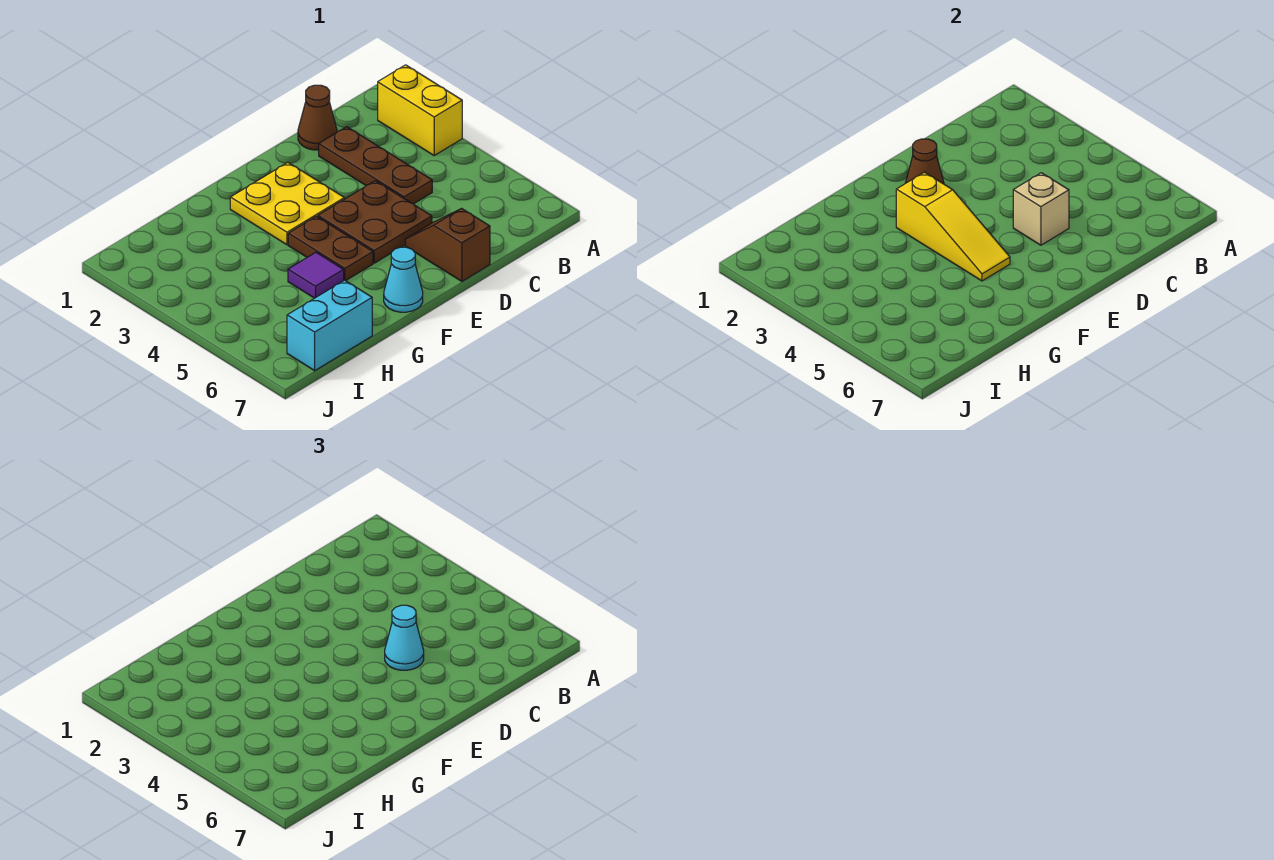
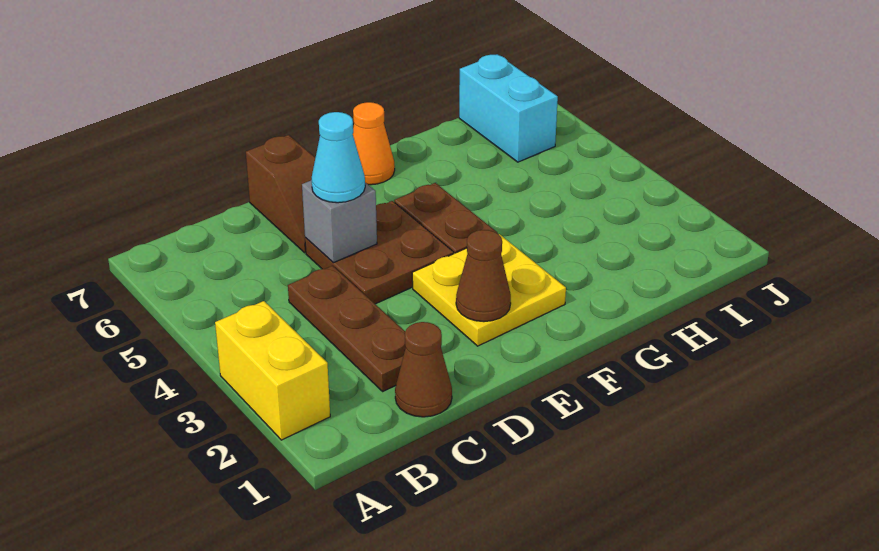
tan brick D5 level 2 -> grey brick D5 level 2
yellow slope F3:F5 level 2 top 3 -> none
cyan cone F7 level 1 -> orange cone F7 level 1
purple tile G5 level 1 -> none
cyan brick H7:I7 level 1 -> cyan brick I6:I7 level 1

